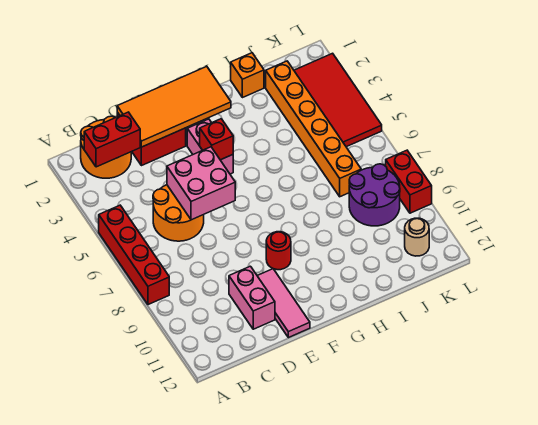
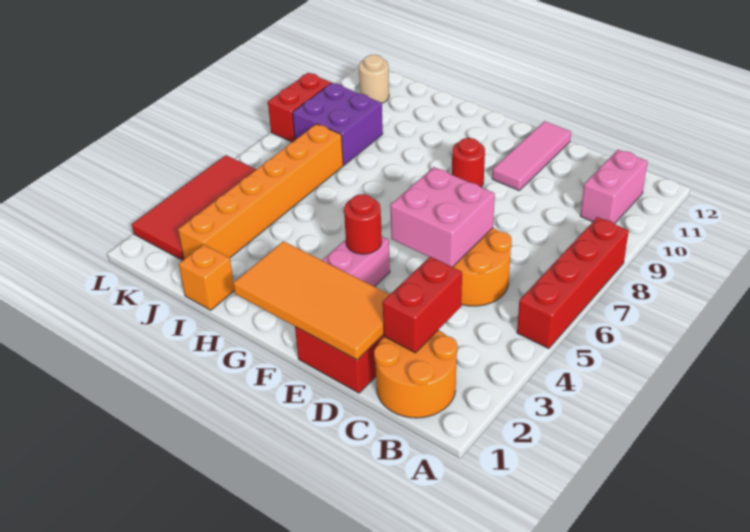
red brick B2:C2 level 2 -> red brick C2:C3 level 2
pink brick D10:D11 level 1 -> pink brick B10:B11 level 1
red brick F4 level 2 -> red round brick F4 level 2
purple round brick J8:K9 level 1 -> purple brick J8:K9 level 1

